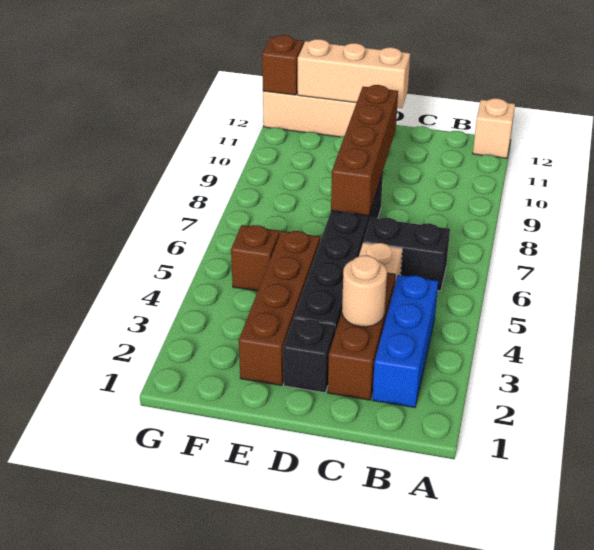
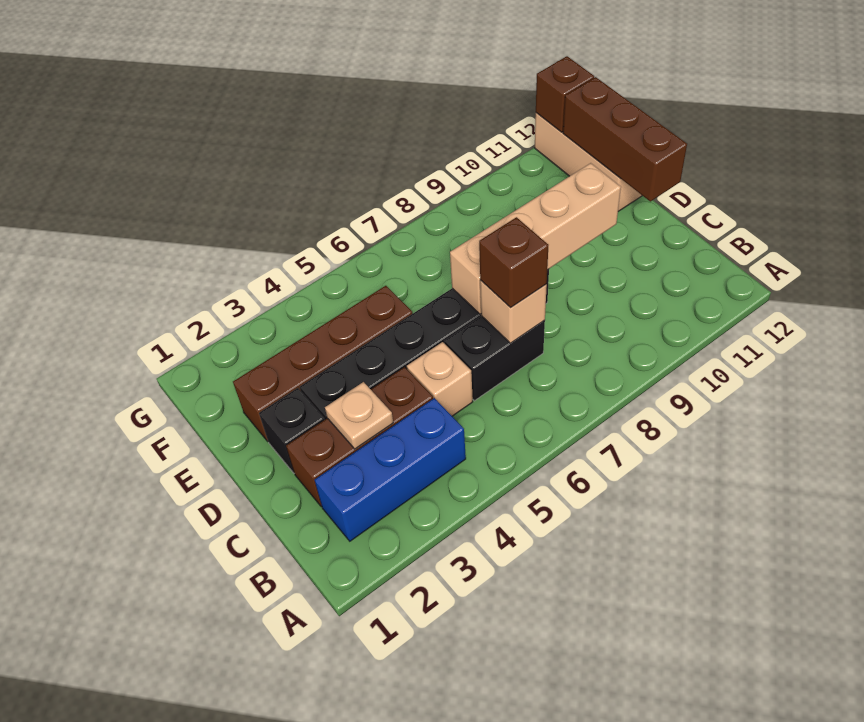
tan brick A12 level 1 -> tan brick C7 level 2
black brick B6:C6 level 1 -> black brick C6:C7 level 1
tan round brick C3 level 2 -> tan plate C3 level 2
brown brick D7:D10 level 2 -> tan brick D7:D10 level 2
tan brick D12:F12 level 2 -> brown brick D12:F12 level 2
brown brick F5 level 1 -> brown brick C7 level 3

